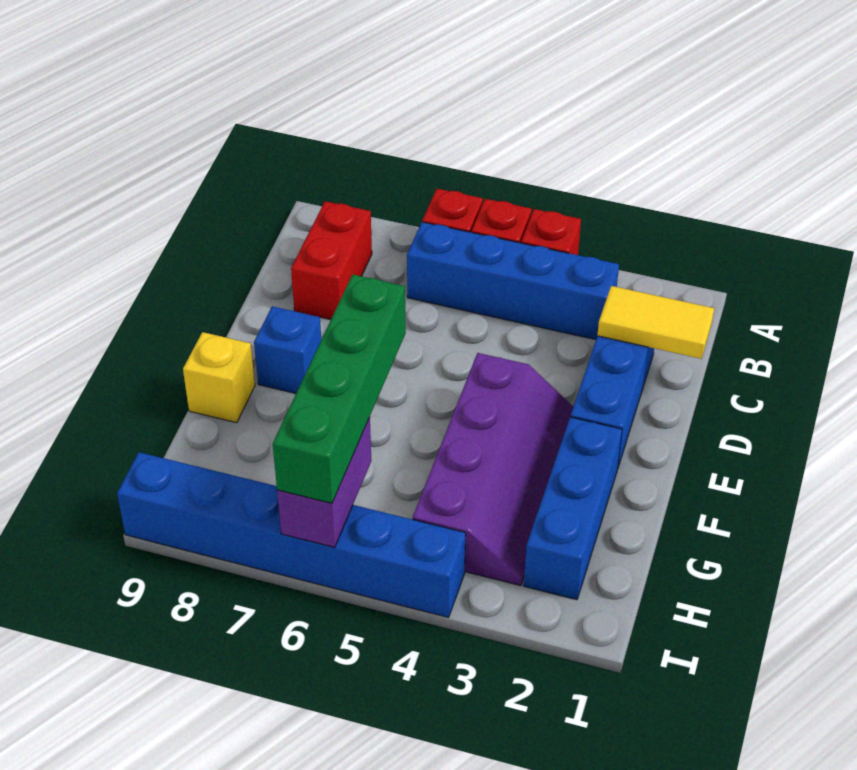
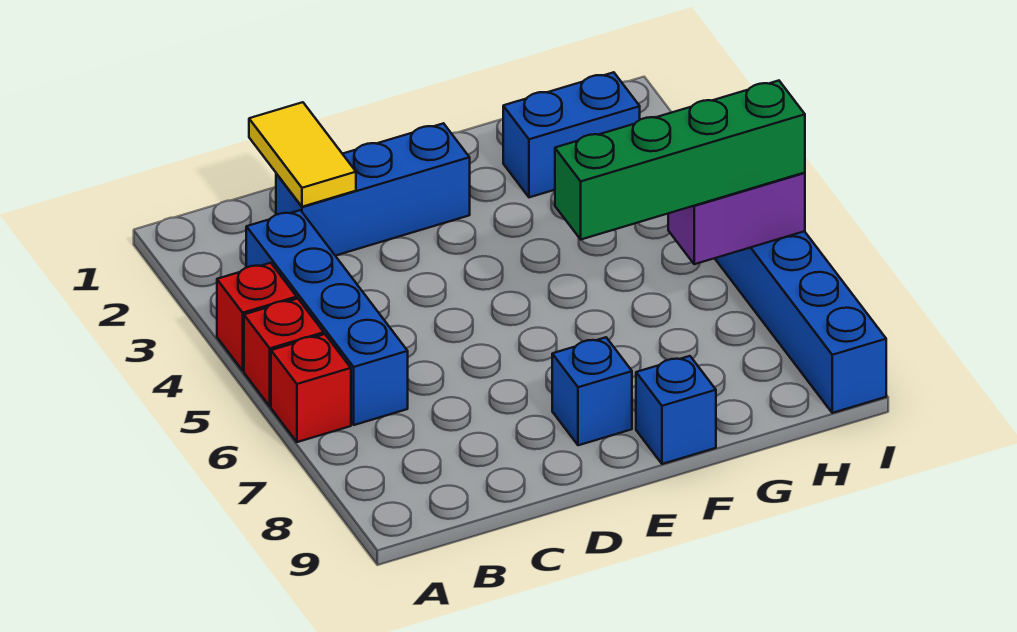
red brick B8:C8 level 1 -> none
purple slope E3:H4 level 1 top 4 -> none
blue brick F2:H2 level 1 -> blue brick G2:H2 level 1
yellow brick F9 level 1 -> blue brick F9 level 1

